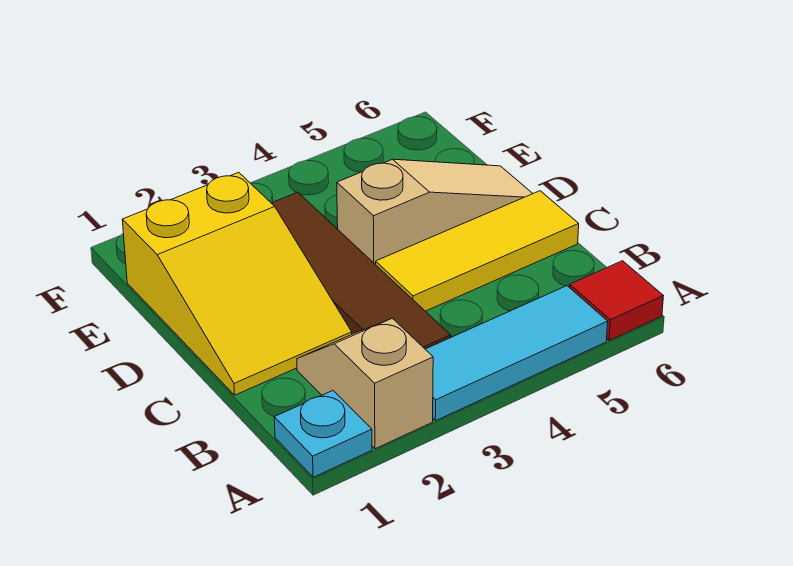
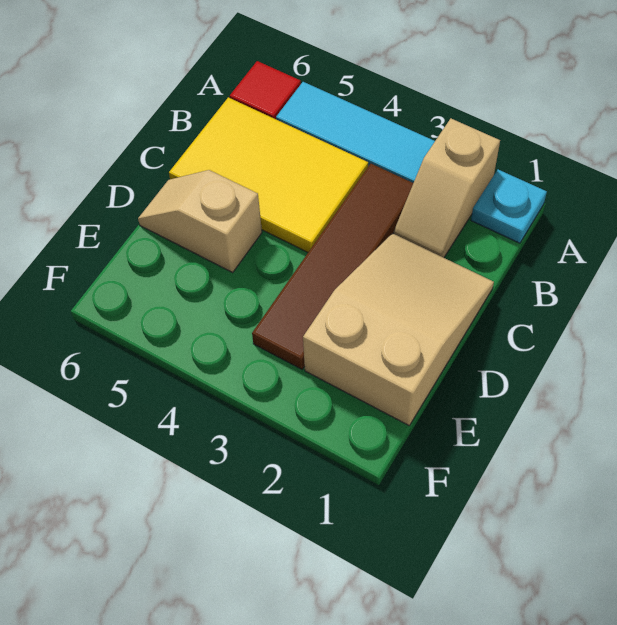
yellow slope C1:E2 level 1 top E -> tan slope C1:E2 level 1 top E
yellow tile C4:C6 level 1 -> yellow tile B4:C6 level 1
tan slope D4:D6 level 1 top 4 -> tan slope D5:D6 level 1 top 5

